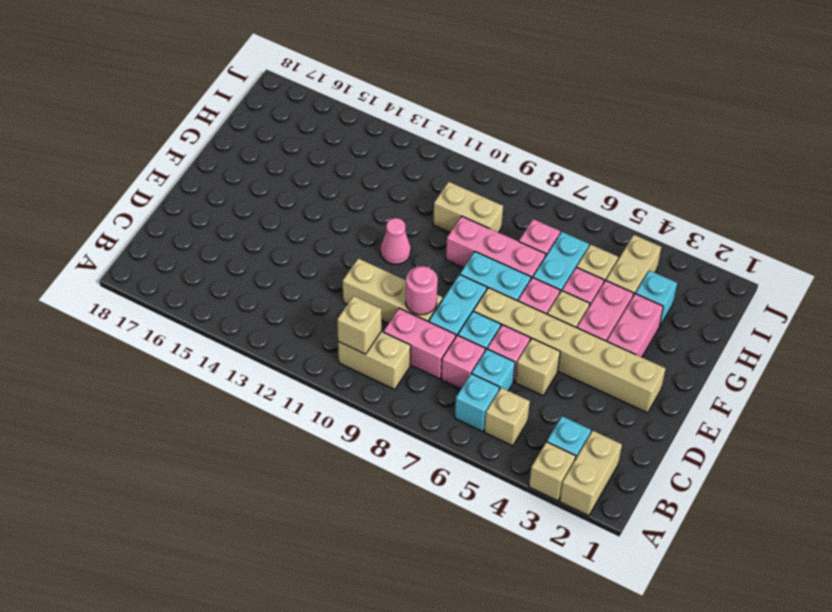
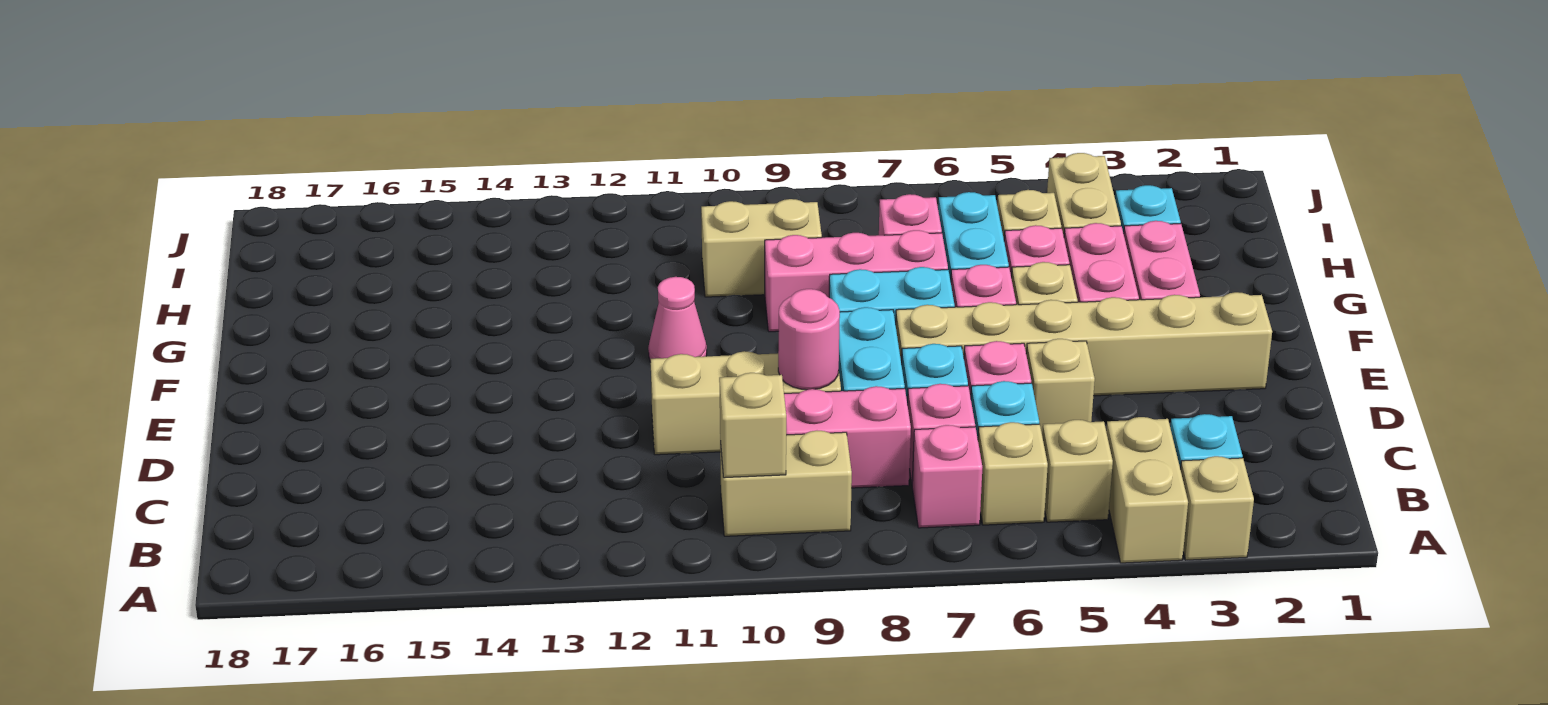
tan brick A2:B2 level 1 -> tan brick A4:B4 level 1
cyan brick B6 level 1 -> tan brick B6 level 1
none -> pink brick B7 level 1

